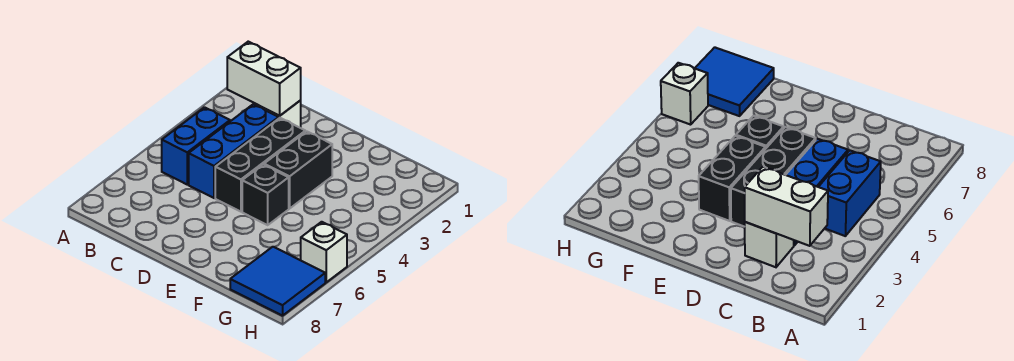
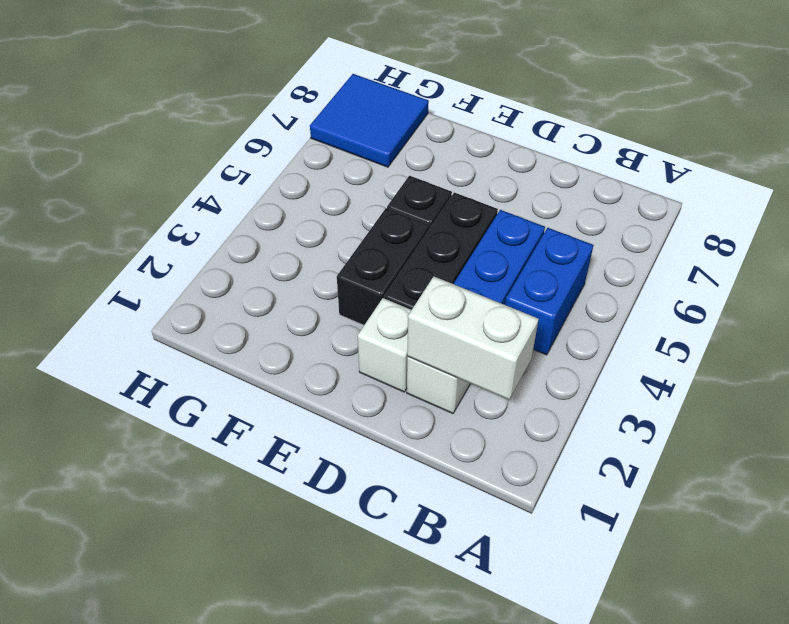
white brick H6 level 1 -> white brick D2 level 1

